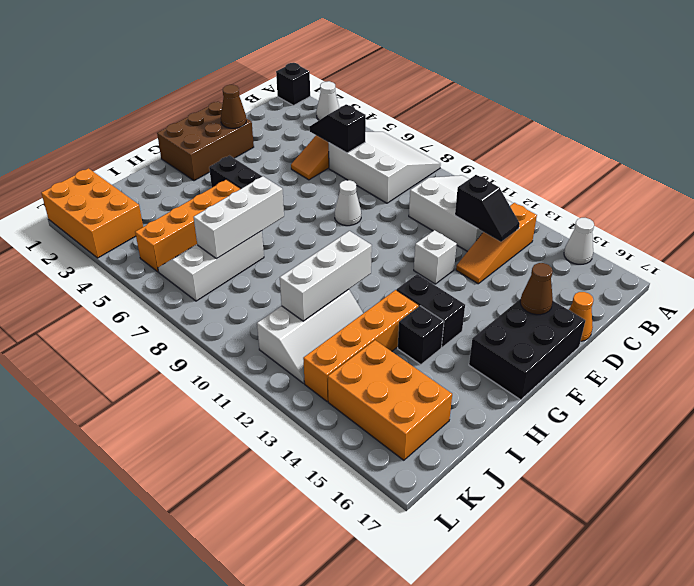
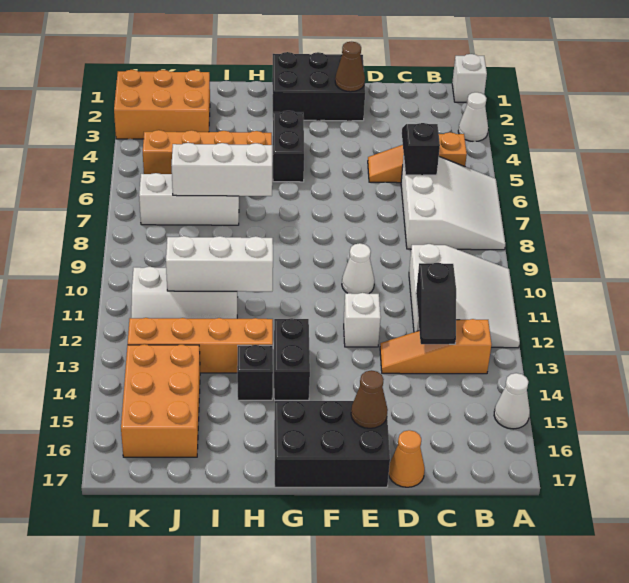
black brick A1 level 1 -> white brick A1 level 1
brown brick E1:G2 level 1 -> black brick E1:G2 level 1
white cone E8 level 1 -> white cone E10 level 1
orange brick K1:L3 level 1 -> orange brick J2:L3 level 1

